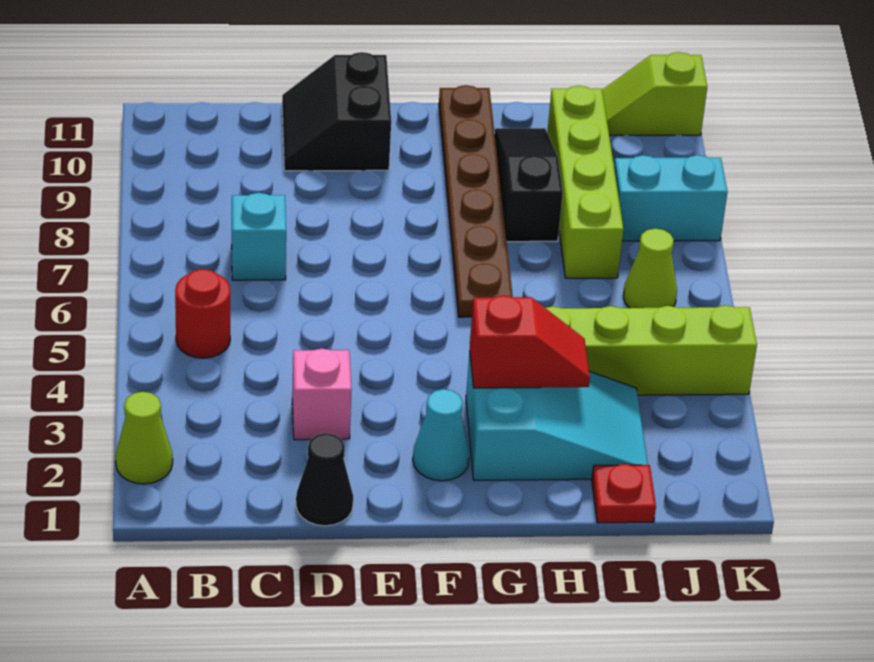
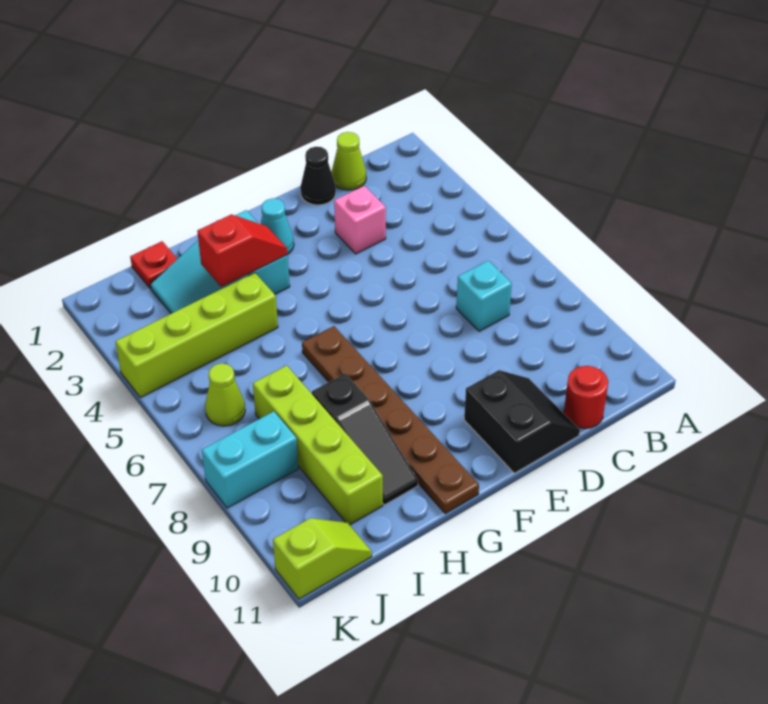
lime cone A2 level 1 -> lime cone C1 level 1
red round brick B5 level 1 -> red round brick C11 level 1
red slope G3:H3 level 2 top G -> red slope G3:H3 level 2 top H

